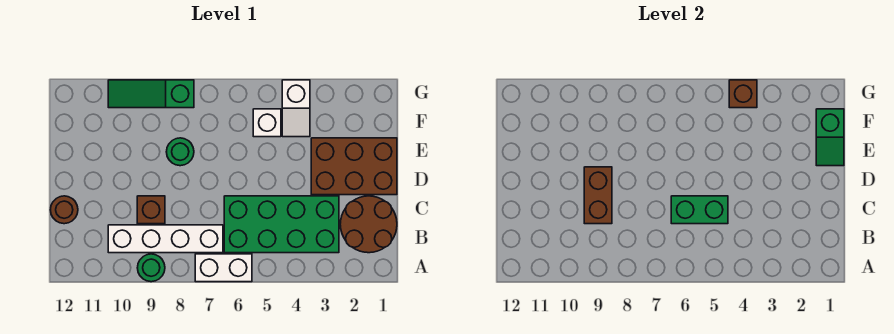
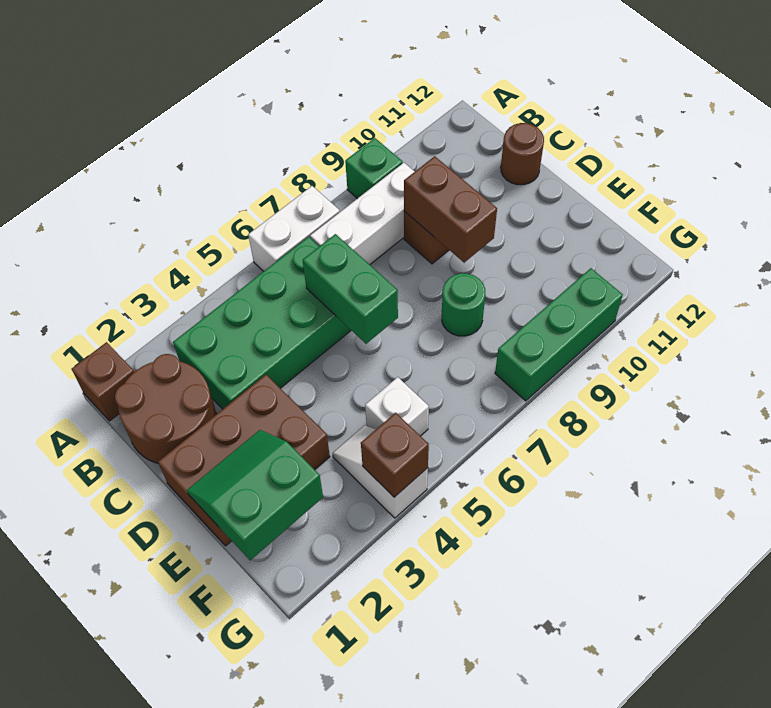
none -> brown brick A1 level 1
green round brick A9 level 1 -> green brick A9 level 1
white brick B7:B10 level 1 -> white brick B7:B9 level 1
green brick C5:C6 level 2 -> green brick C6:D6 level 2
green slope E1:F1 level 2 top F -> green slope E1:F2 level 2 top F
green slope G8:G10 level 1 top 8 -> green brick G8:G10 level 1

